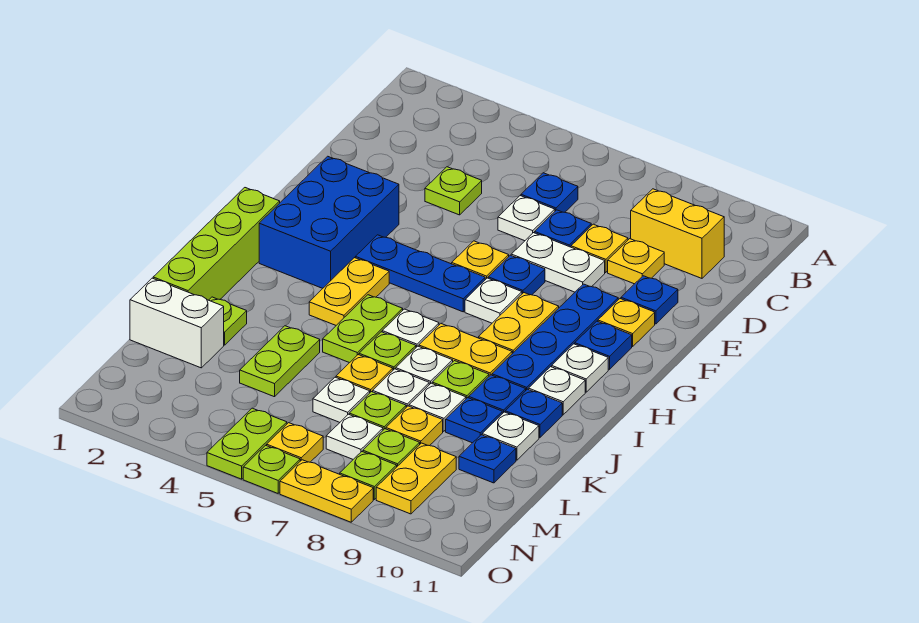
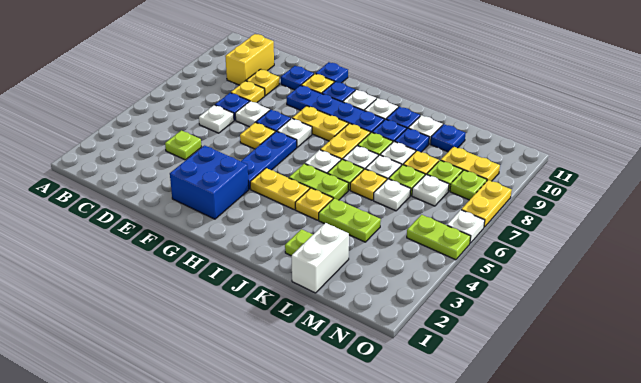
blue plate C6 level 1 -> blue plate F11 level 1
white plate E7:E8 level 1 -> white plate E7 level 1
blue brick F2:H3 level 1 -> blue brick F2:G3 level 1
lime brick H1:K1 level 1 -> none
yellow plate N6 level 1 -> yellow plate J4 level 1
lime plate O6 level 1 -> white plate O6 level 1

